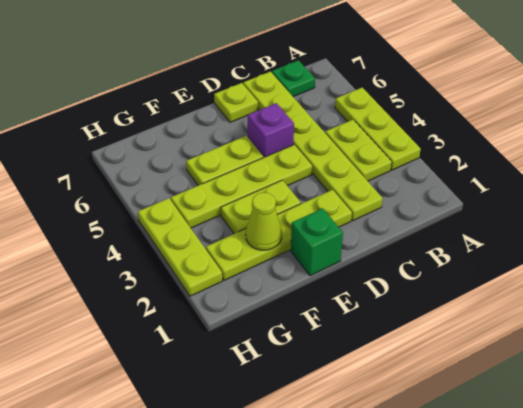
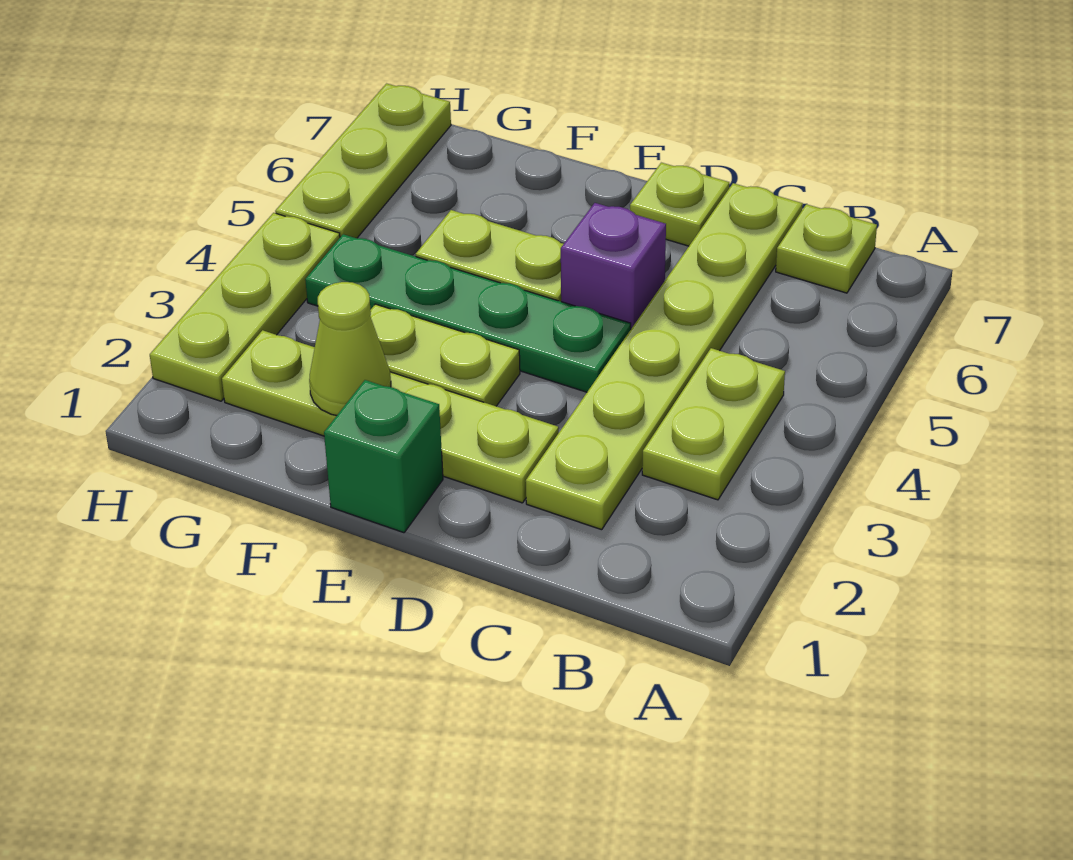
lime plate A3:A5 level 1 -> lime plate H5:H7 level 1
green plate B7 level 1 -> lime plate B7 level 1
lime plate D4:G4 level 1 -> green plate D4:G4 level 1

